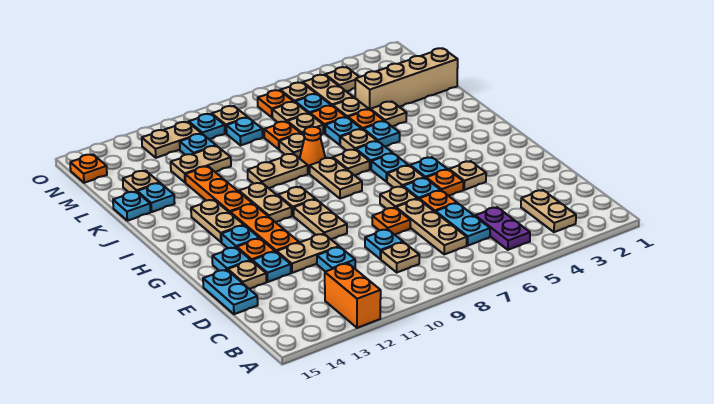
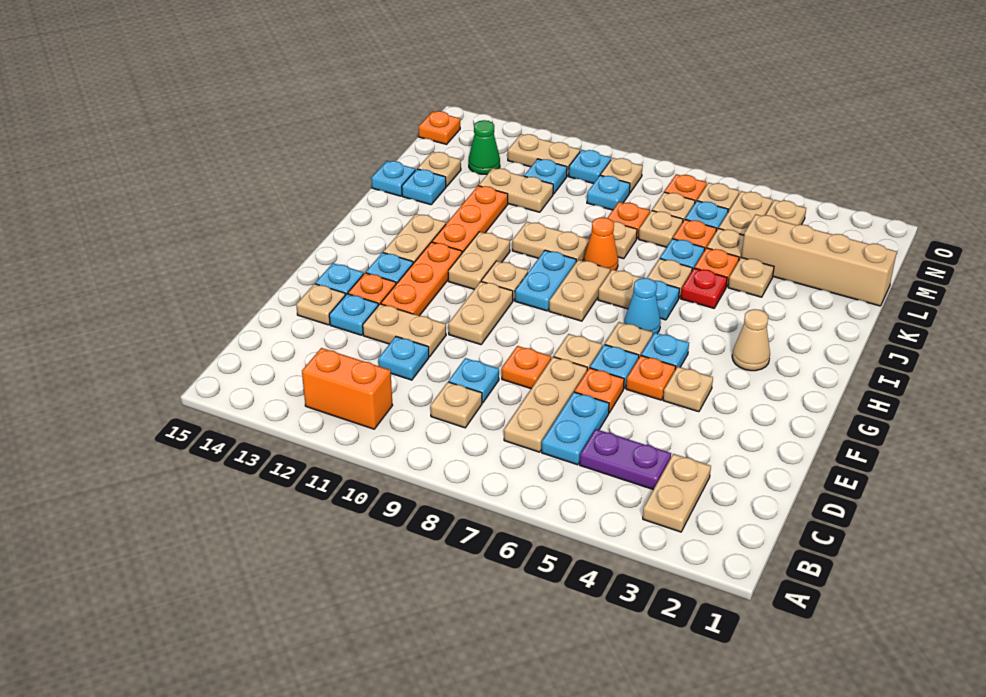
orange brick A12:B12 level 1 -> orange brick B11:B12 level 1
purple plate B5:C5 level 1 -> purple plate C4:C5 level 1
cyan plate D15:E15 level 1 -> cyan plate H9:I9 level 1
none -> tan cone H3 level 1
cyan plate H6 level 1 -> cyan cone H6 level 1
cyan plate J5 level 1 -> red plate J5 level 1
none -> green cone M13 level 1

